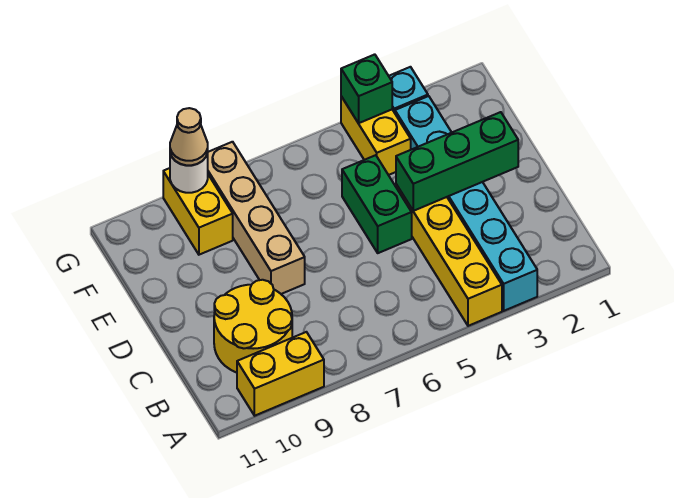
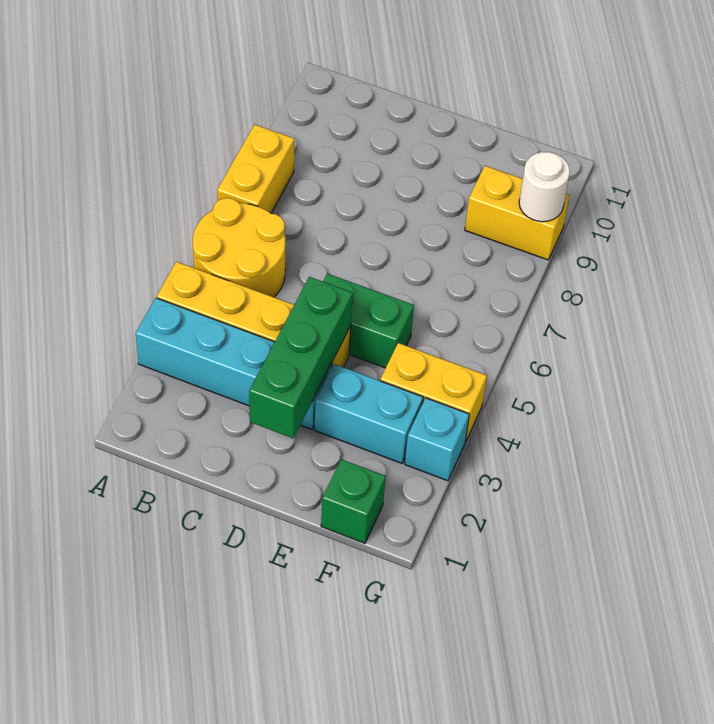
yellow brick A9:A10 level 1 -> yellow brick A7:A8 level 1
yellow round brick B9:C10 level 1 -> yellow round brick A5:B6 level 1
tan brick D8:G8 level 1 -> none
green brick G4 level 2 -> green brick F1 level 1
tan cone G9 level 3 -> none

